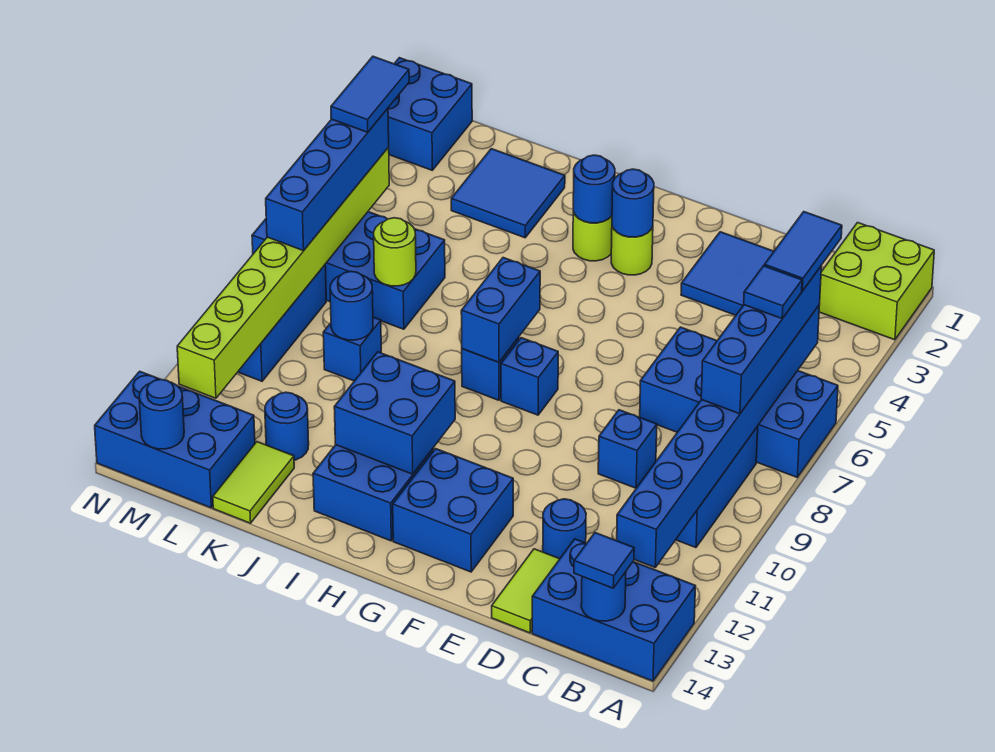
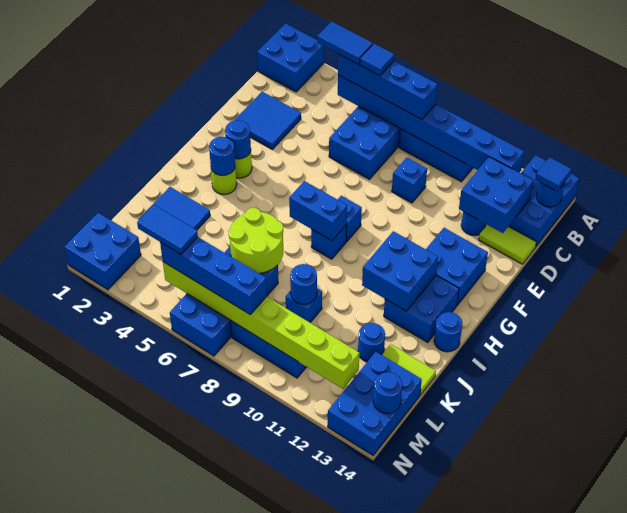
lime brick A1:B2 level 1 -> blue brick A1:B2 level 1
none -> blue brick C12:D13 level 2
none -> blue round brick I14 level 1
lime round brick K7 level 2 -> lime round brick J6:K7 level 2

